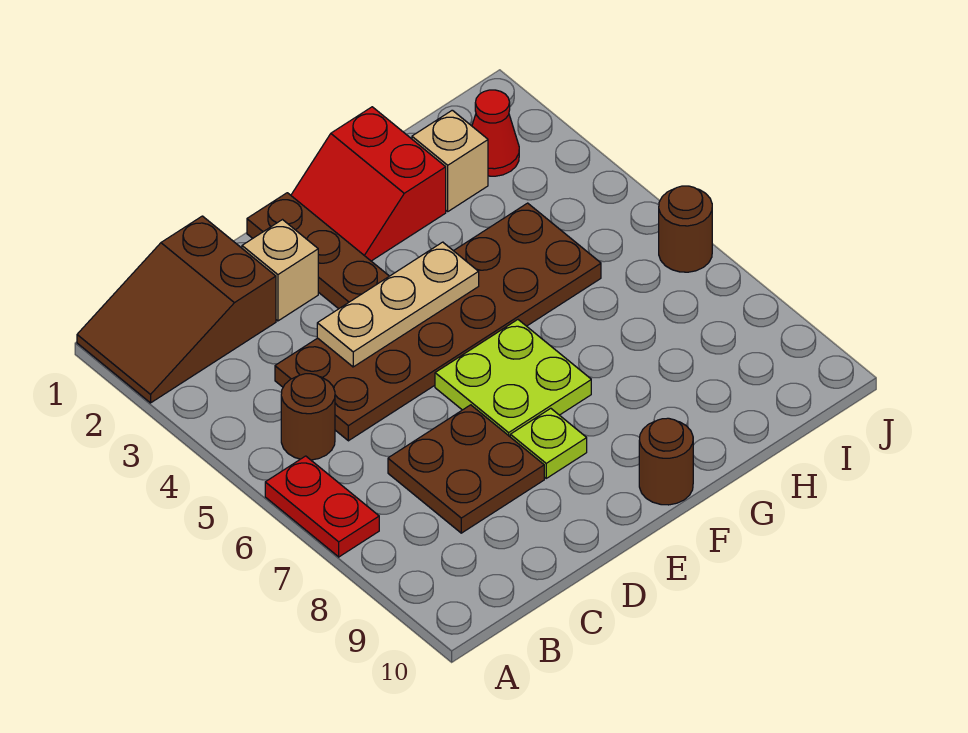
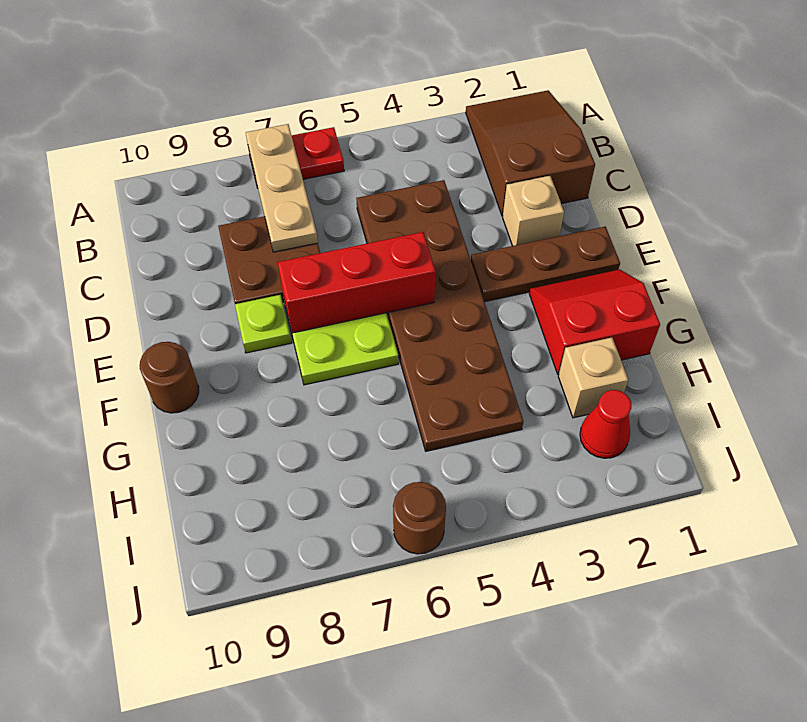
brown round brick B5 level 1 -> none
tan plate D4:F4 level 2 -> tan plate A7:C7 level 2
none -> red brick E5:E7 level 2

